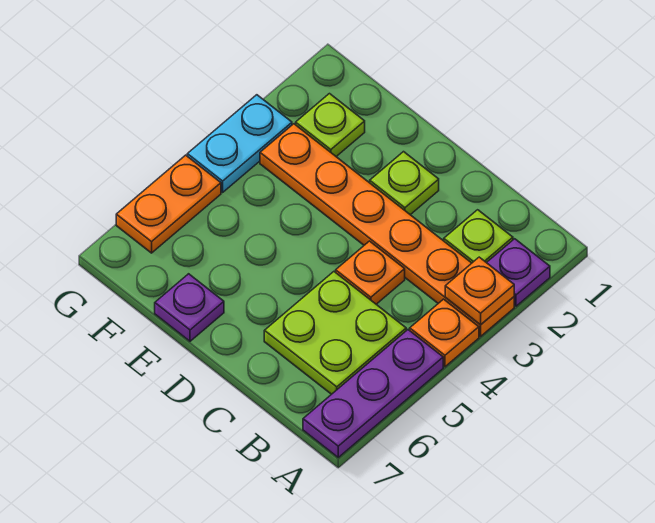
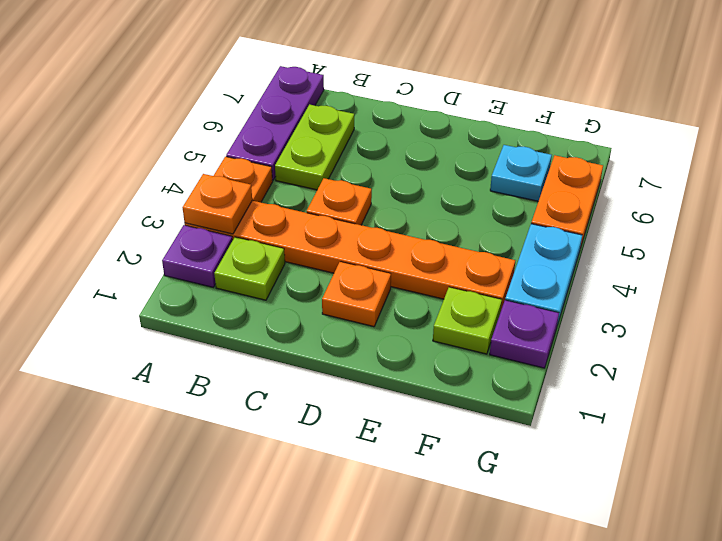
lime plate B5:C6 level 1 -> lime plate B5:B6 level 1
lime plate D2 level 1 -> orange plate D2 level 1
purple plate E7 level 1 -> purple plate G2 level 1
none -> cyan plate F6 level 1

